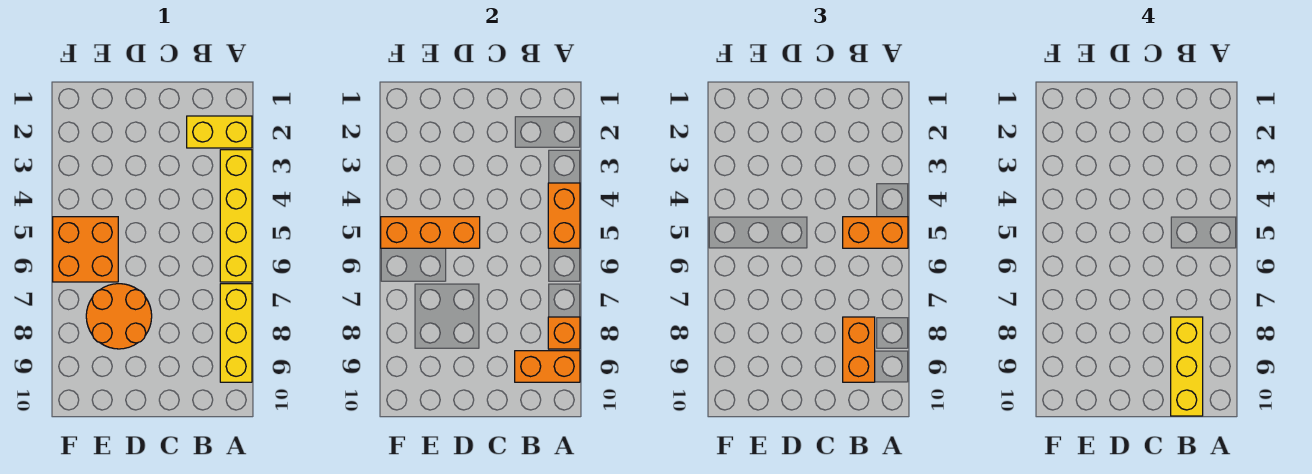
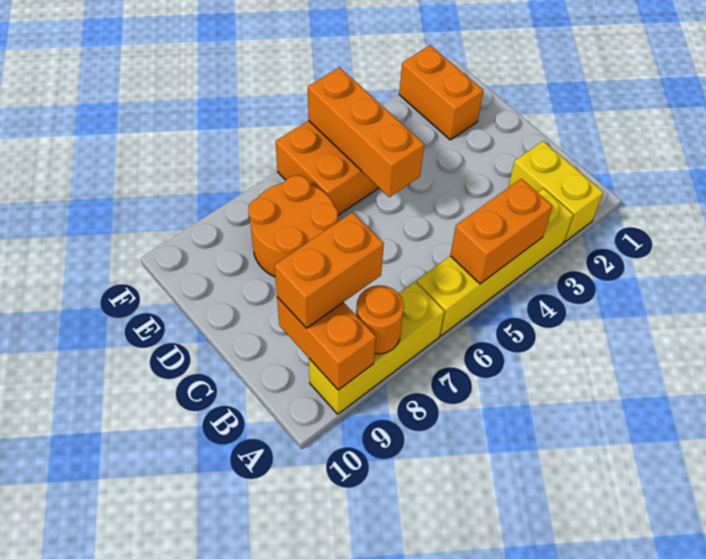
orange brick A5:B5 level 3 -> orange brick E2:F2 level 1
orange brick A8 level 2 -> orange round brick A8 level 2
yellow brick B8:B10 level 4 -> none

